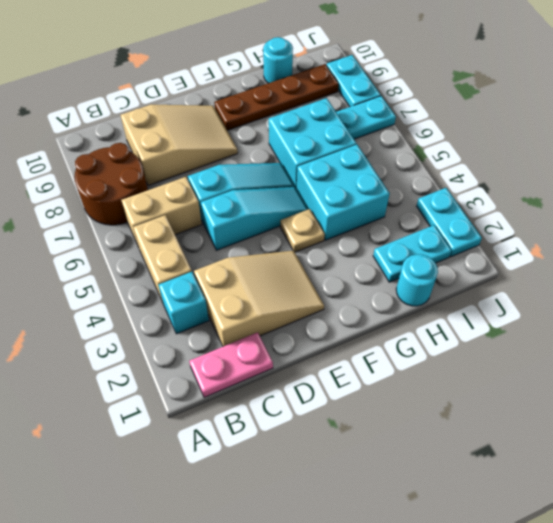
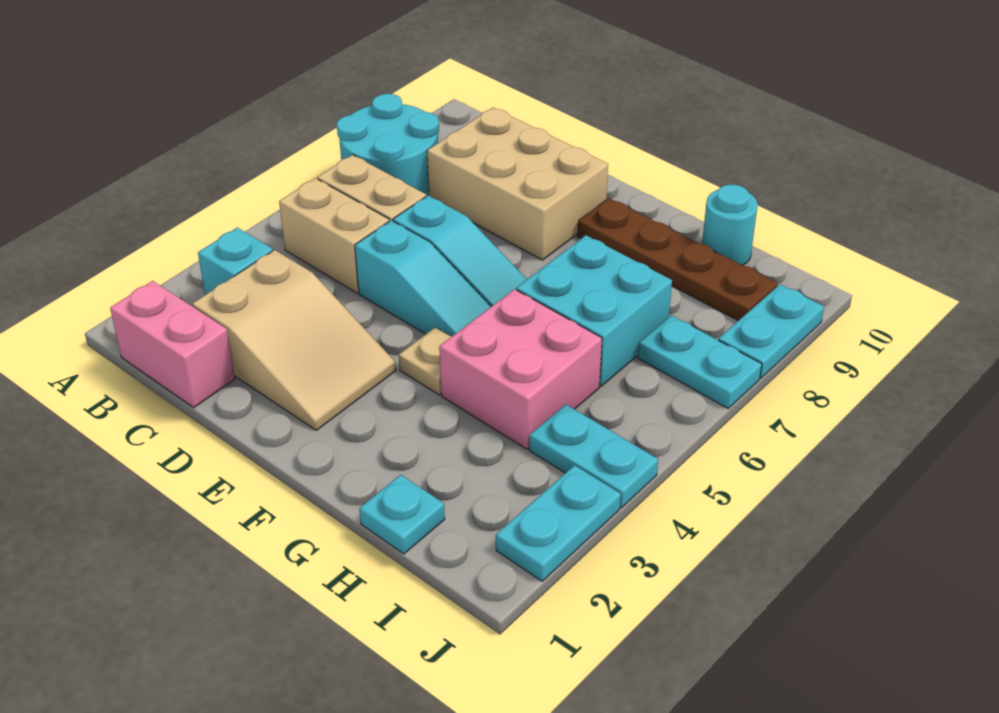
brown round brick A7:B8 level 1 -> cyan round brick A7:B8 level 1
pink plate B1:C1 level 1 -> pink brick B1:C1 level 1
tan brick B4:B5 level 1 -> tan brick B5:C5 level 1
tan slope C8:E9 level 1 top C -> tan brick C8:E9 level 1
cyan brick G4:H5 level 1 -> pink brick G4:H5 level 1
cyan round brick H1 level 1 -> cyan plate H1 level 1
cyan plate H2:I2 level 1 -> cyan plate I4:J4 level 1

